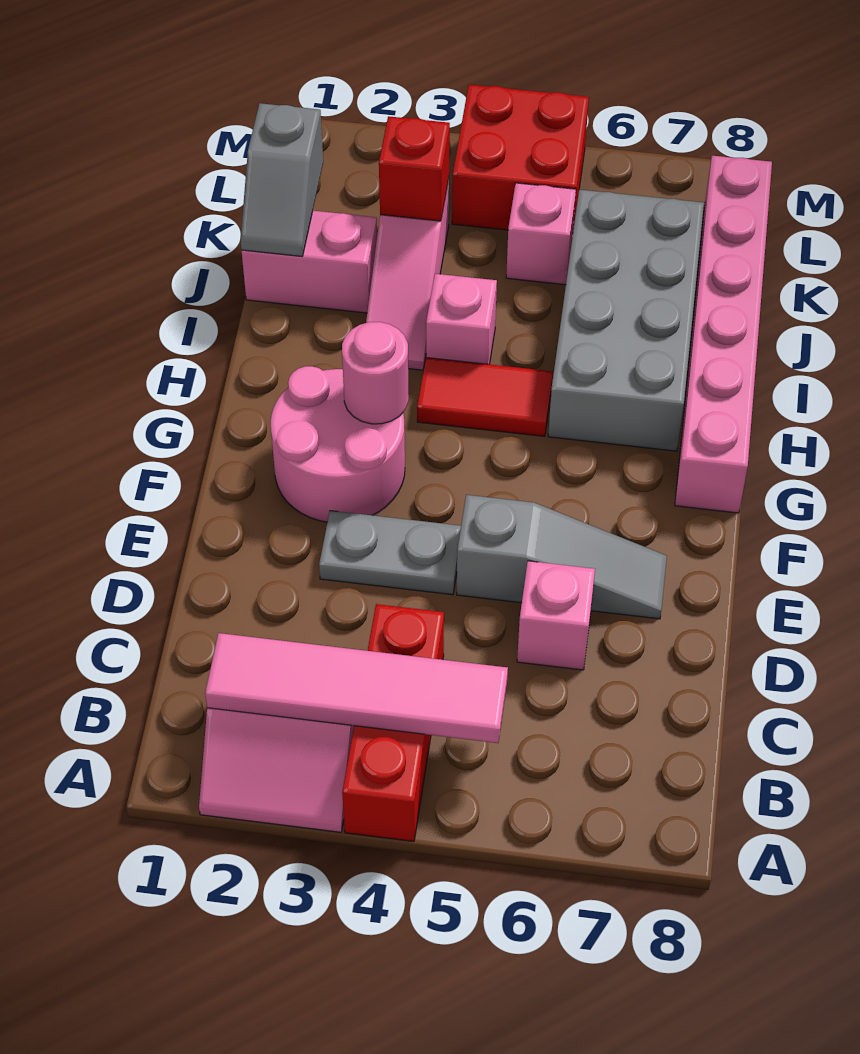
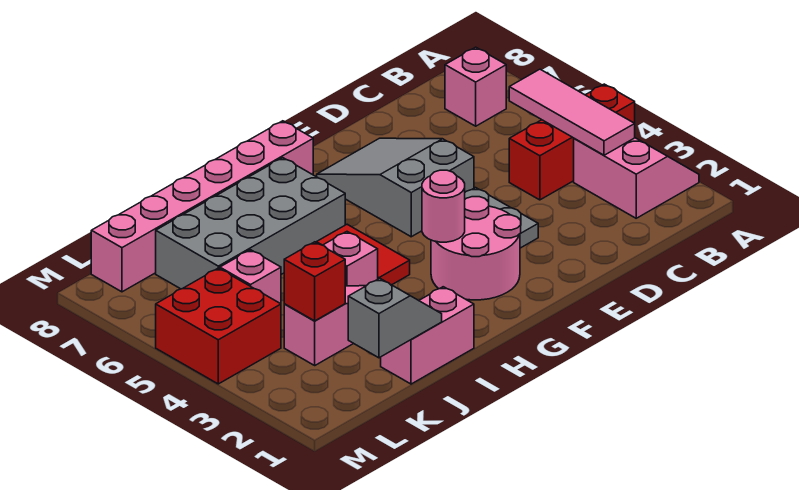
pink tile B2:B5 level 2 -> pink tile B3:B5 level 2
pink brick D6 level 1 -> pink brick B7 level 1
grey slope E5:E7 level 1 top 5 -> grey slope E5:F7 level 1 top 5
pink brick J1:J2 level 1 -> pink brick I1:J1 level 1

